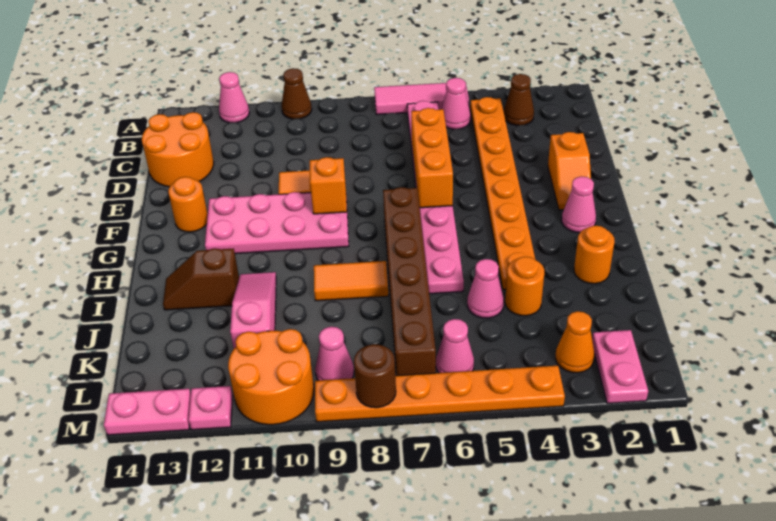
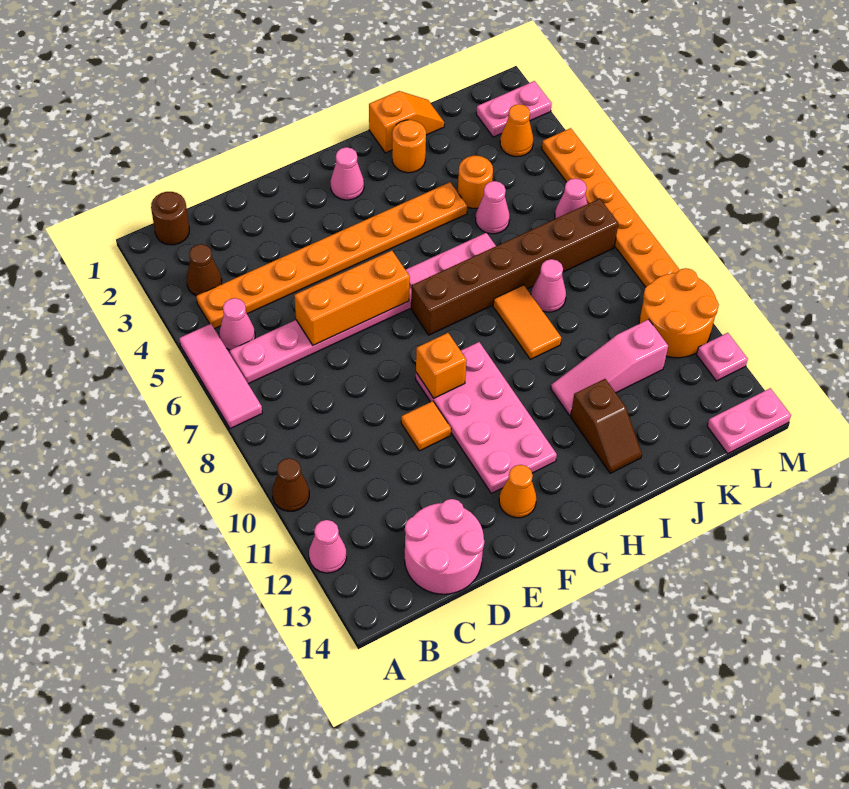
orange round brick C13:D14 level 1 -> pink round brick C13:D14 level 1
orange slope E2:F2 level 1 top E -> orange slope I1:J1 level 1 top I
orange round brick F13 level 1 -> orange cone F13 level 1
pink cone L9 level 1 -> pink cone J8 level 1
brown round brick M8 level 2 -> brown round brick B1 level 1
pink plate M13:M14 level 1 -> pink plate L14:M14 level 1

